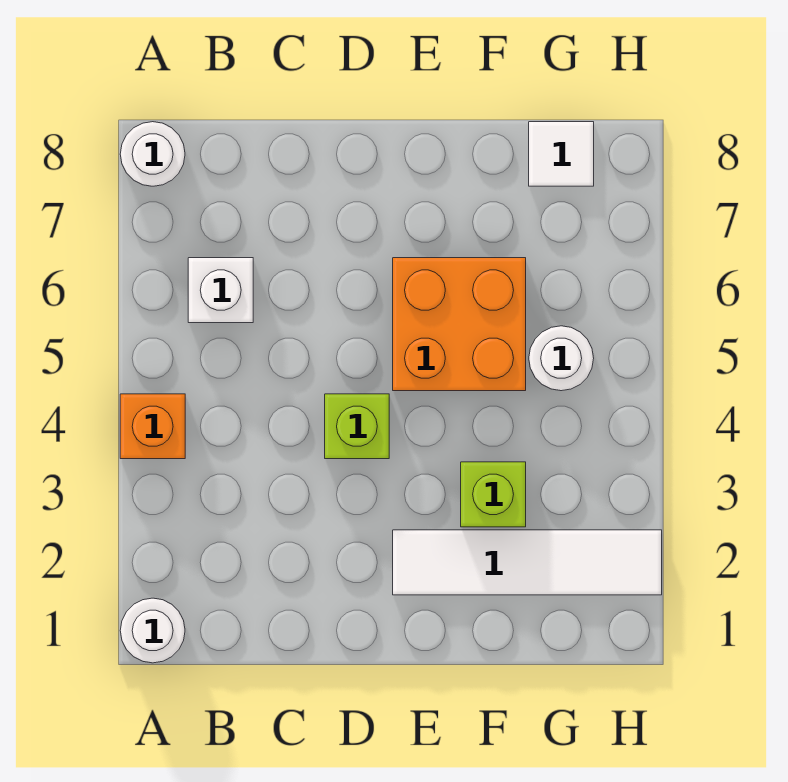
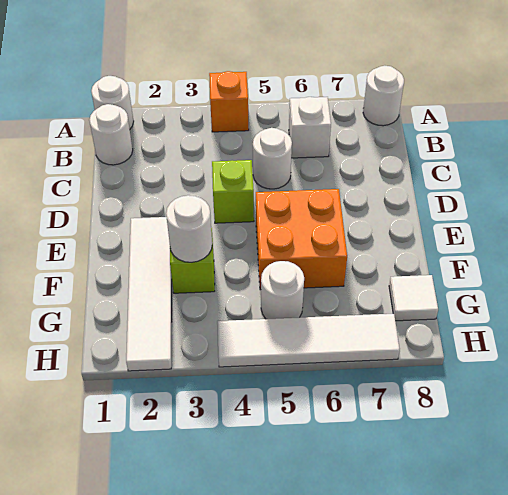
none -> white round brick B1 level 1
none -> white round brick C5 level 1
none -> white round brick F3 level 2
none -> white tile H4:H7 level 1

